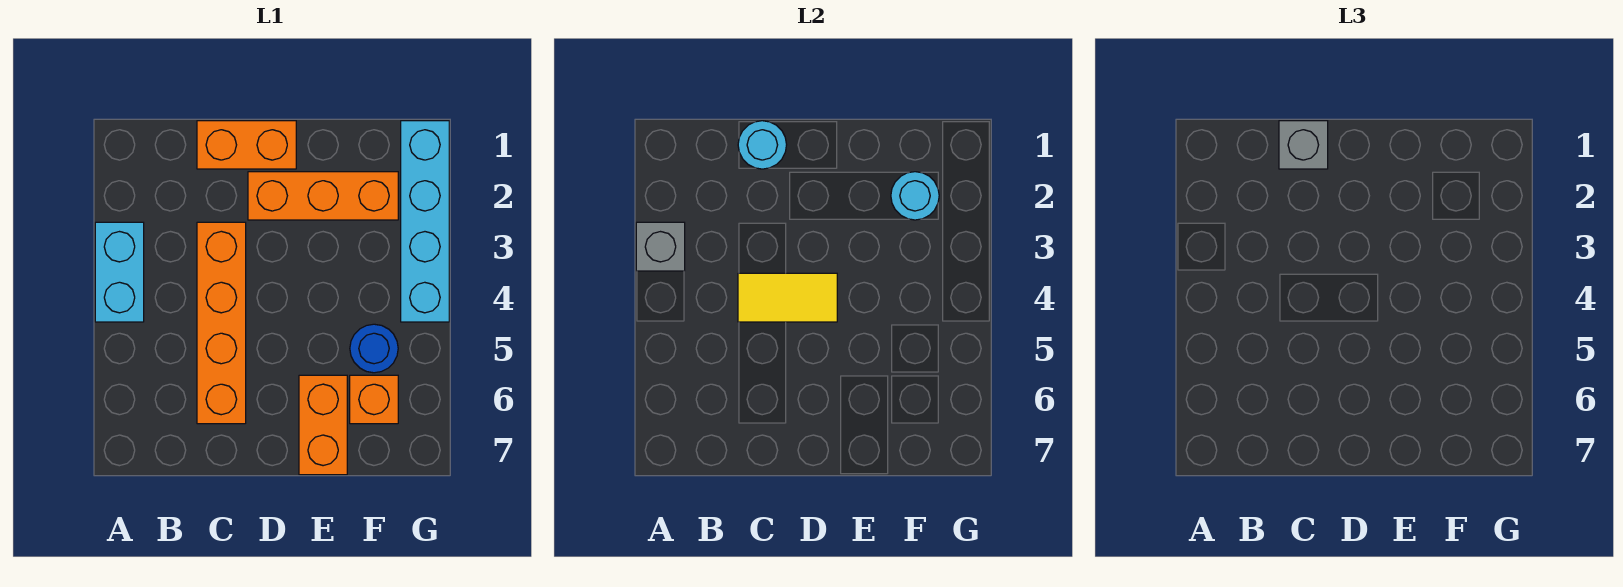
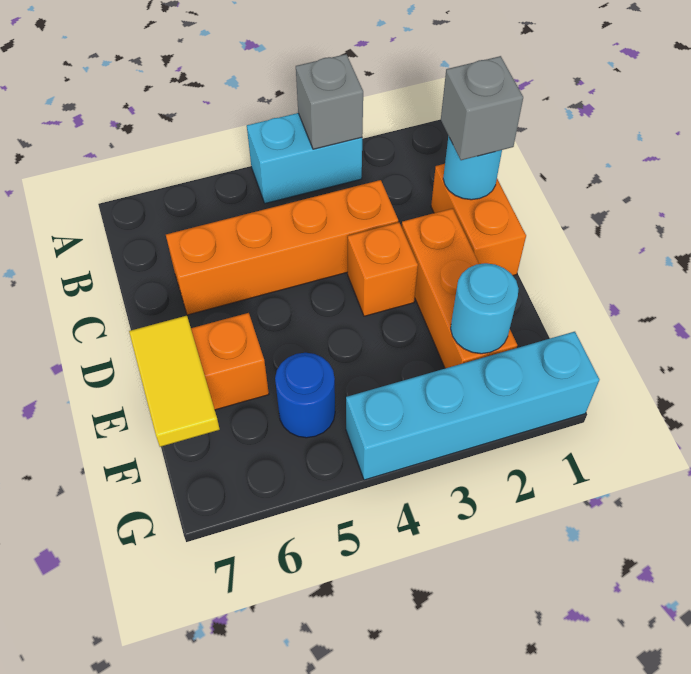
yellow tile C4:D4 level 2 -> yellow tile E7:F7 level 2
orange brick F6 level 1 -> orange brick D3 level 1

